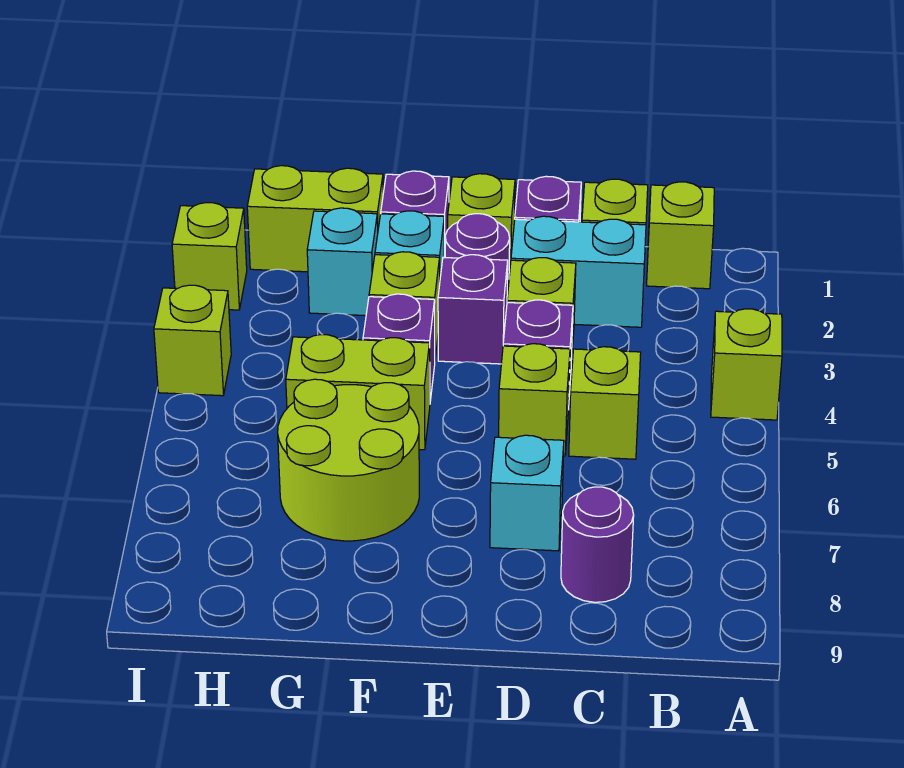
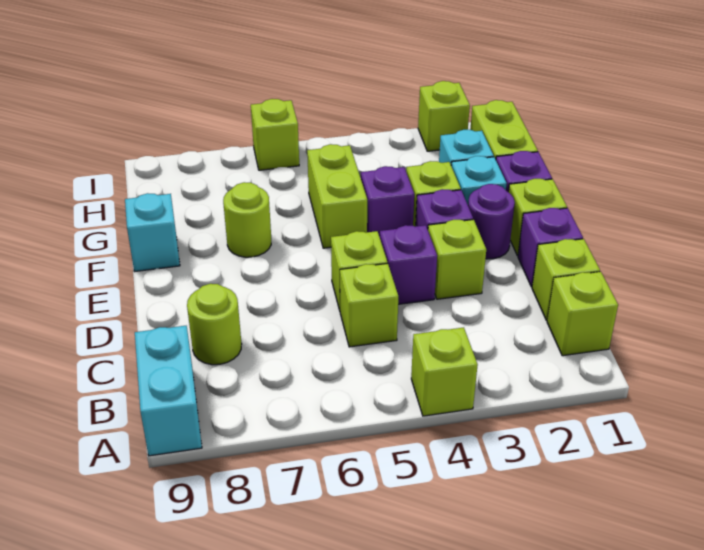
cyan brick C2:D2 level 1 -> cyan brick A9:B9 level 1
purple round brick C8 level 1 -> lime round brick C8 level 1
cyan brick D7 level 1 -> cyan brick F9 level 1
lime round brick F6:G7 level 1 -> lime round brick F7 level 1
lime brick I4 level 1 -> lime brick I6 level 1

